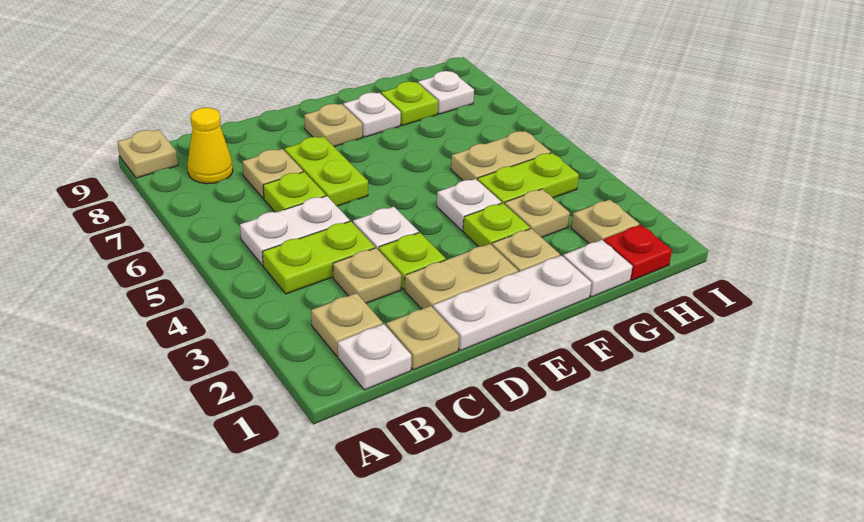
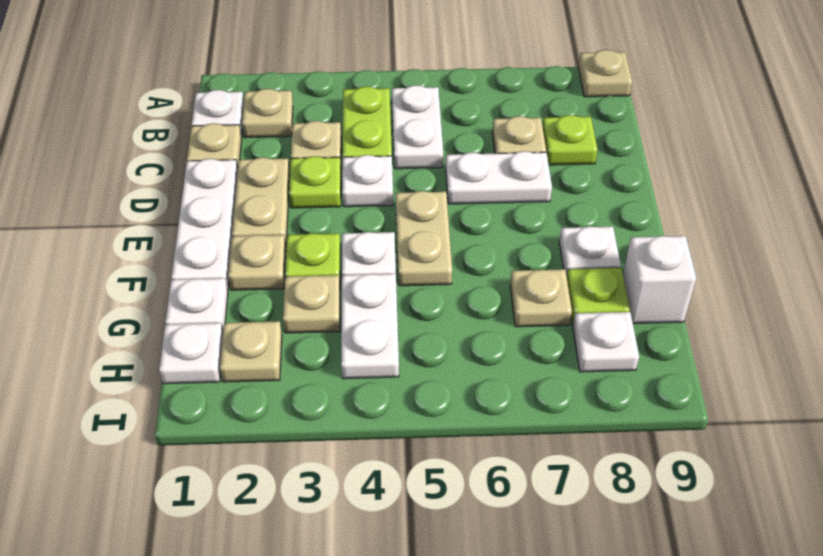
yellow cone B8 level 1 -> none
lime plate C6 level 1 -> lime plate C8 level 1
lime plate D6:D7 level 1 -> white plate D6:D7 level 1
tan plate E8 level 1 -> tan plate G7 level 1
lime plate G4:H4 level 1 -> white plate G4:H4 level 1
tan plate G5:H5 level 1 -> tan plate E5:F5 level 1
none -> white brick G9 level 1
red plate H1 level 1 -> white plate H1 level 1

